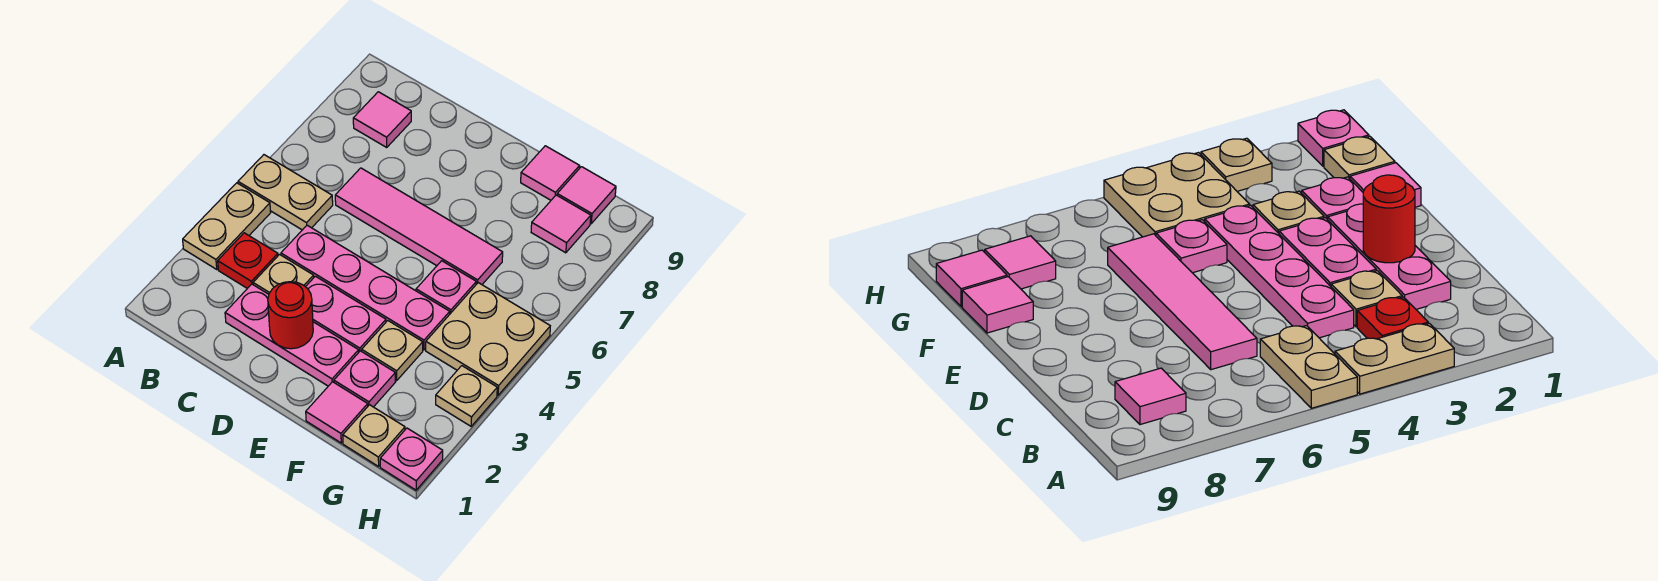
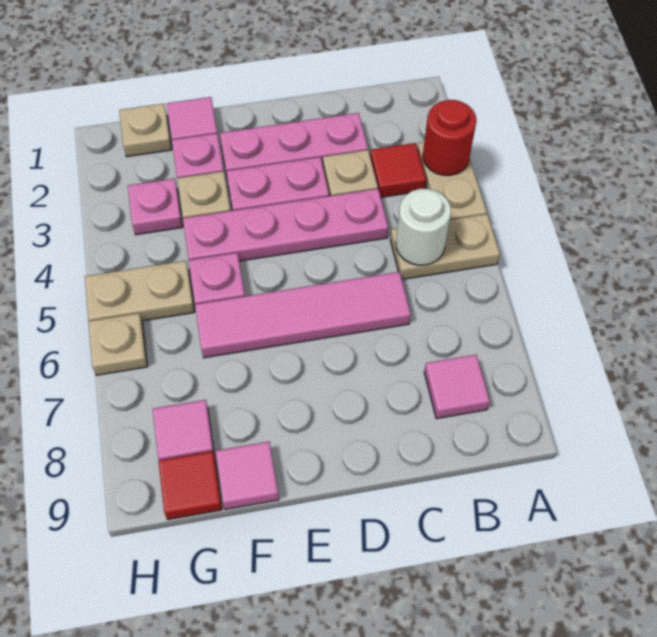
red plate B3 level 1 -> red tile B3 level 1
none -> white round brick B5 level 2
red round brick D2 level 2 -> red round brick A3 level 2
tan plate G4:H5 level 1 -> tan plate G5:H5 level 1
pink tile G9 level 1 -> red tile G9 level 1
pink plate H1 level 1 -> pink plate G3 level 1
tan plate H3 level 1 -> tan plate H6 level 1

